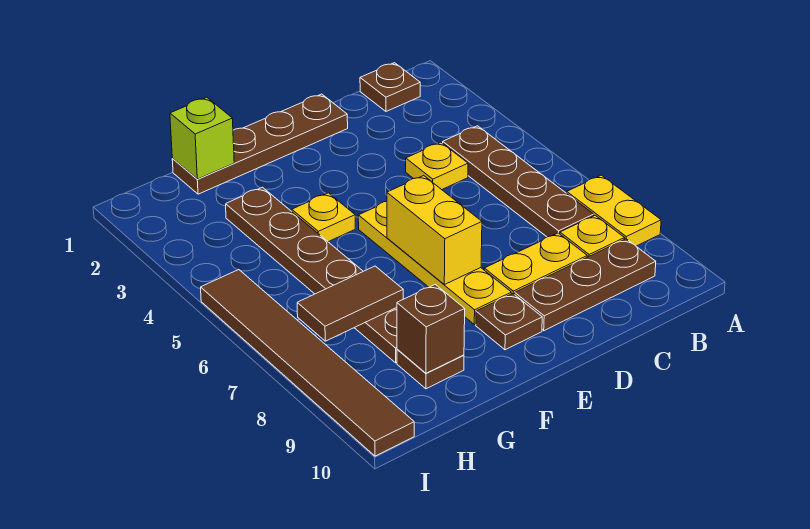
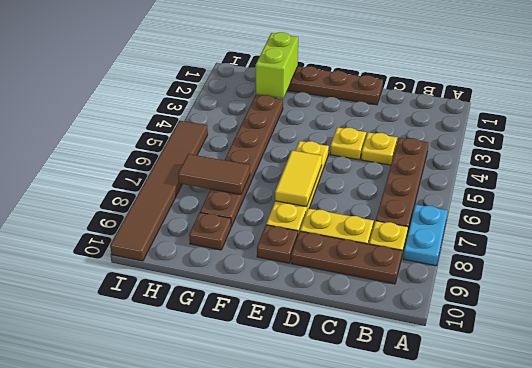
yellow plate A7:A8 level 1 -> cyan plate A7:A8 level 1
brown plate B1 level 1 -> none
yellow brick E6:E7 level 2 -> yellow tile E6:E7 level 2
yellow plate F4 level 1 -> yellow plate D4 level 1
lime brick G1 level 2 -> lime brick G1:G2 level 2
brown brick G9 level 2 -> none

